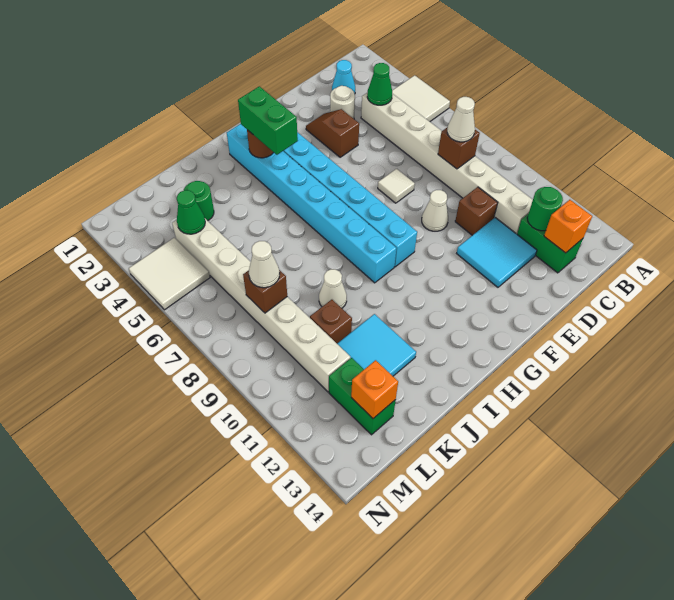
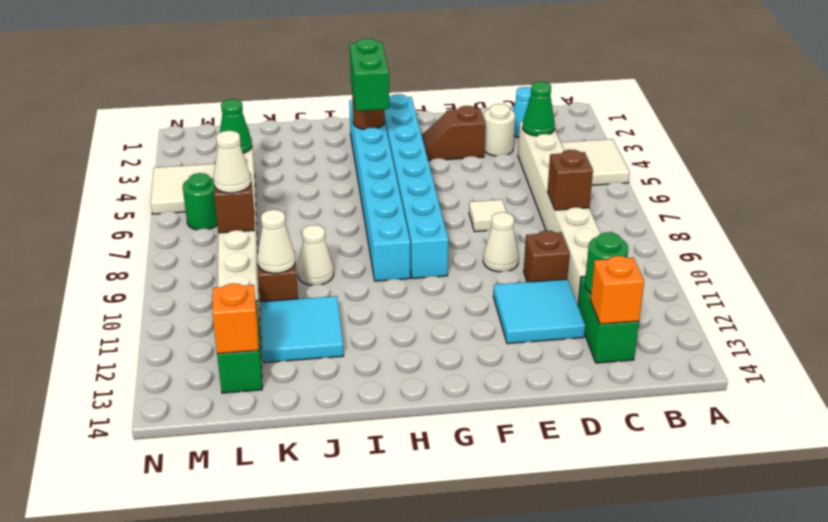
white cone C8 level 3 -> white cone K10 level 2
brown slope E3:E4 level 1 top 4 -> brown slope E3:F3 level 1 top E
green round brick K3 level 1 -> green round brick M6 level 1

